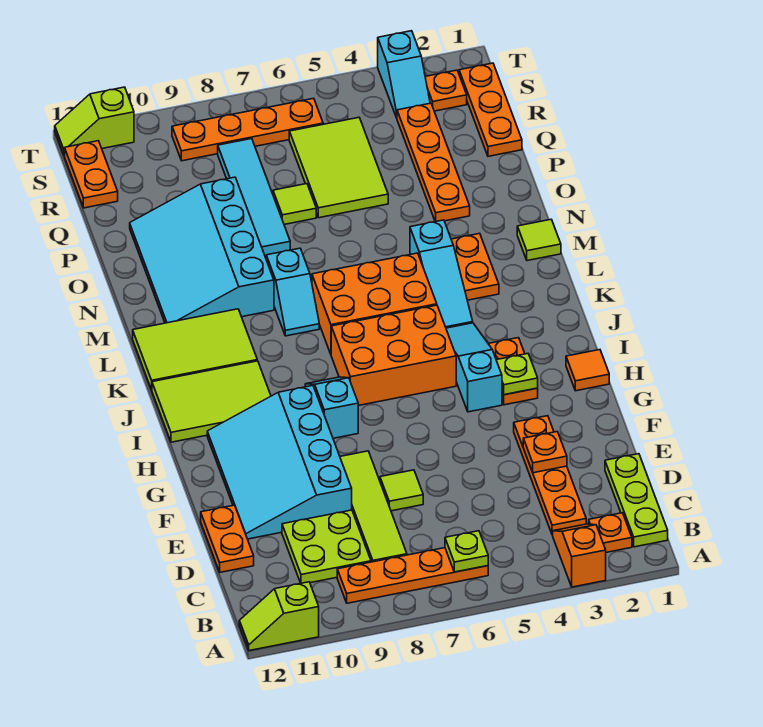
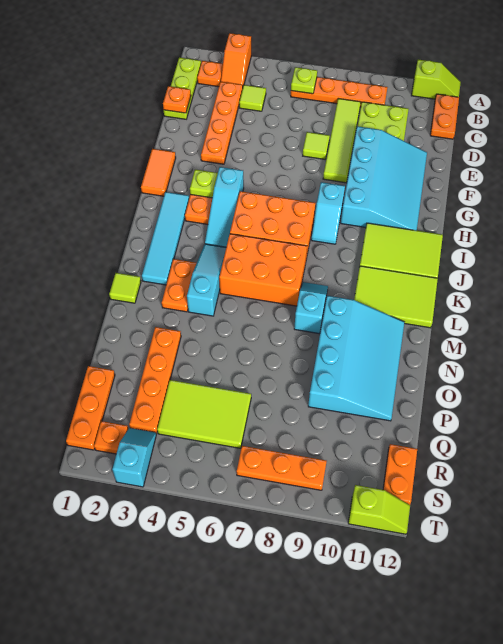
orange plate D12:E12 level 1 -> orange plate B12:C12 level 1
orange plate E3 level 2 -> orange plate D1 level 2
orange tile H1 level 1 -> orange tile G1:H1 level 1
cyan tile O8:R8 level 1 -> cyan tile I2:L2 level 1
lime tile P5:R6 level 1 -> lime tile Q4:R6 level 1
lime tile P7 level 1 -> lime tile C4 level 1
orange plate S6:S9 level 1 -> orange plate S7:S9 level 1

